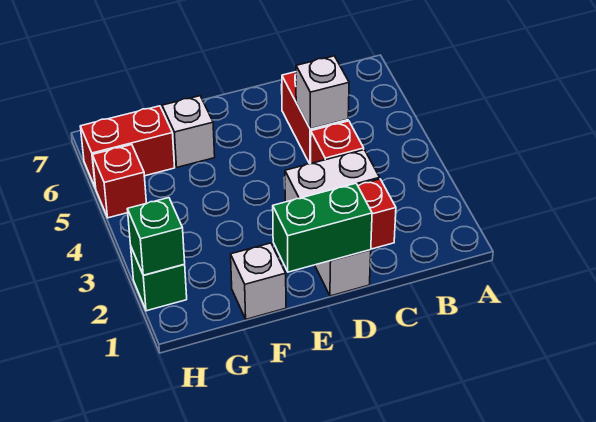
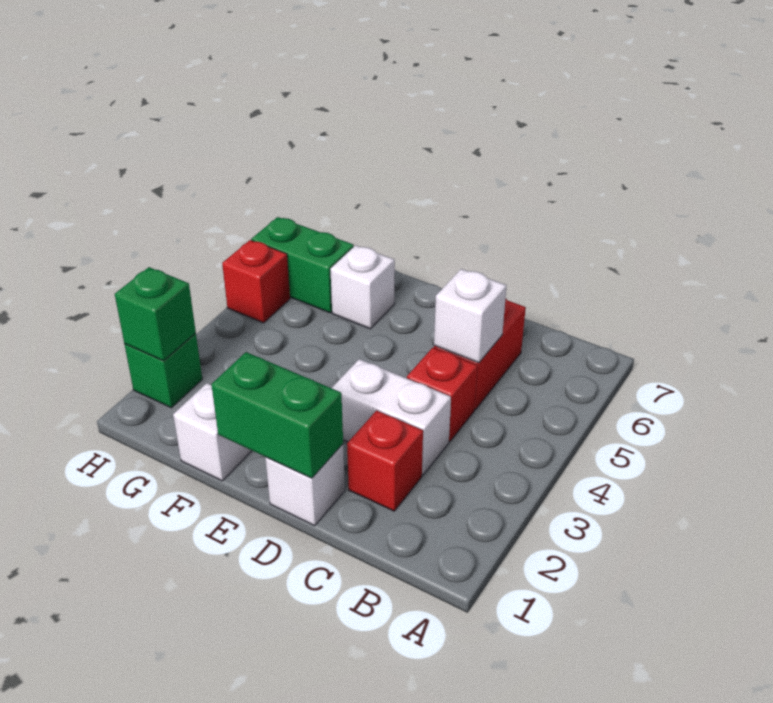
red brick G6:H6 level 1 -> green brick G6:H6 level 1

